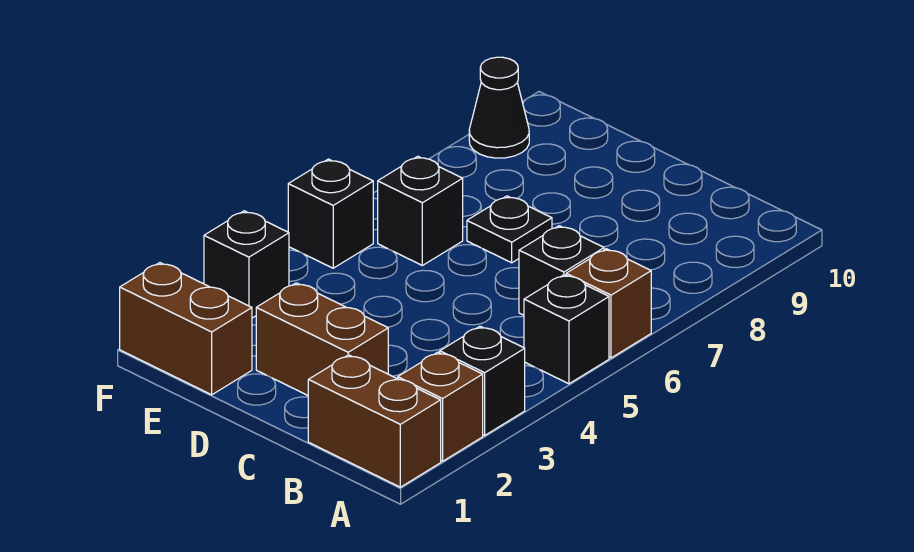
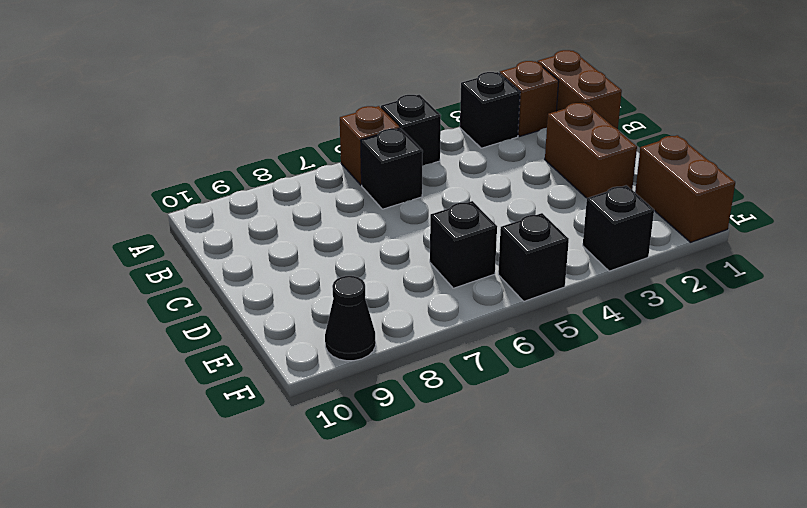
black plate D7 level 1 -> none

